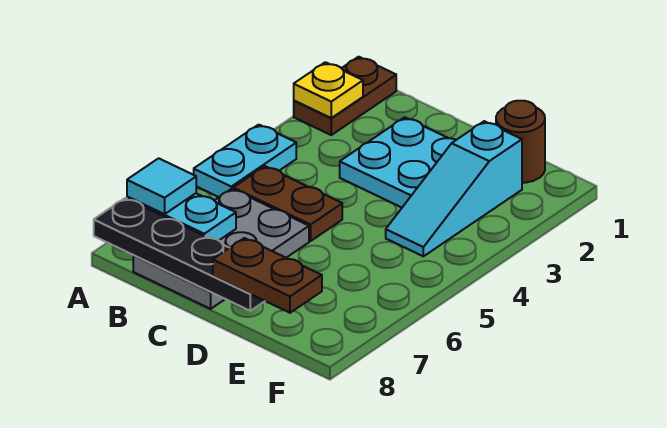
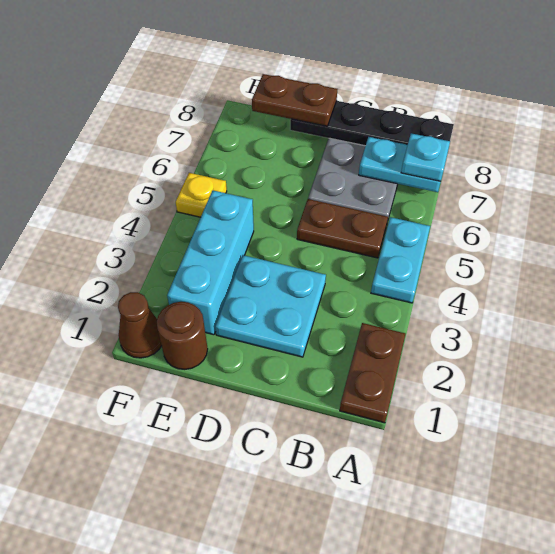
yellow plate A2 level 2 -> yellow plate F5 level 1
cyan tile A7 level 3 -> cyan plate A7 level 3
cyan slope E2:E4 level 1 top 2 -> cyan brick E2:E4 level 1
none -> brown cone F1 level 1

